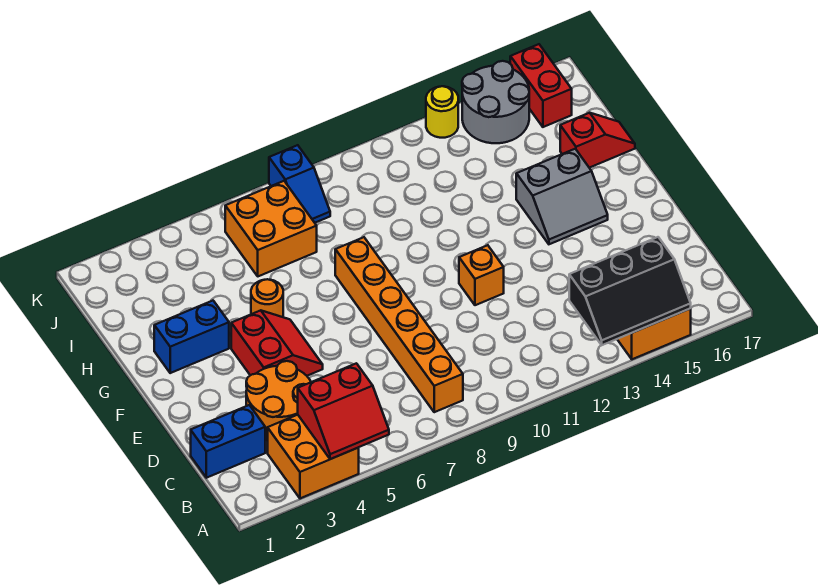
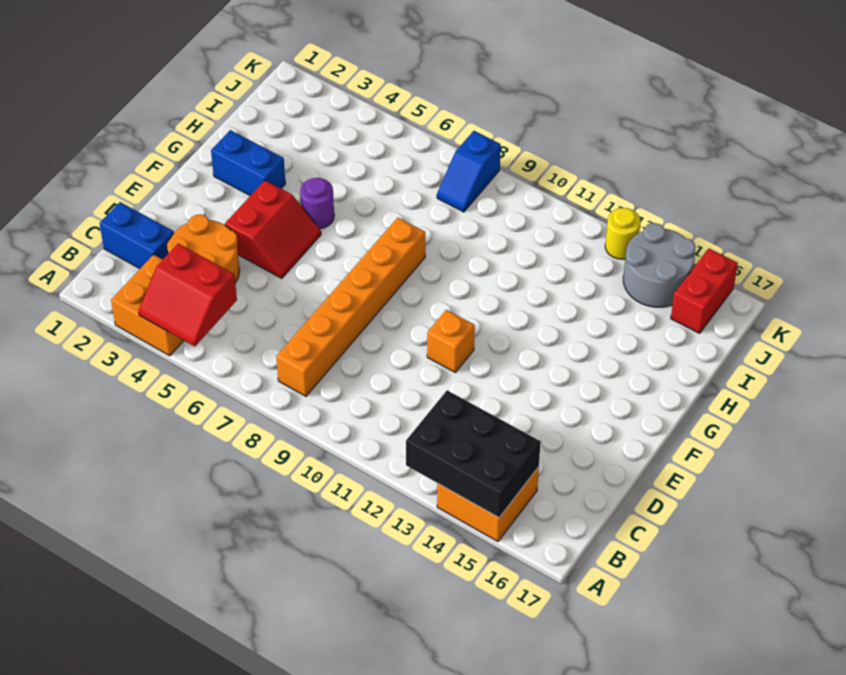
black slope A13:B15 level 2 top B -> black brick A13:B15 level 2
grey slope F14:G15 level 1 top G -> none
orange round brick G5 level 1 -> purple round brick G5 level 1
red slope H16:H17 level 1 top 16 -> none
orange brick I6:J7 level 1 -> none

